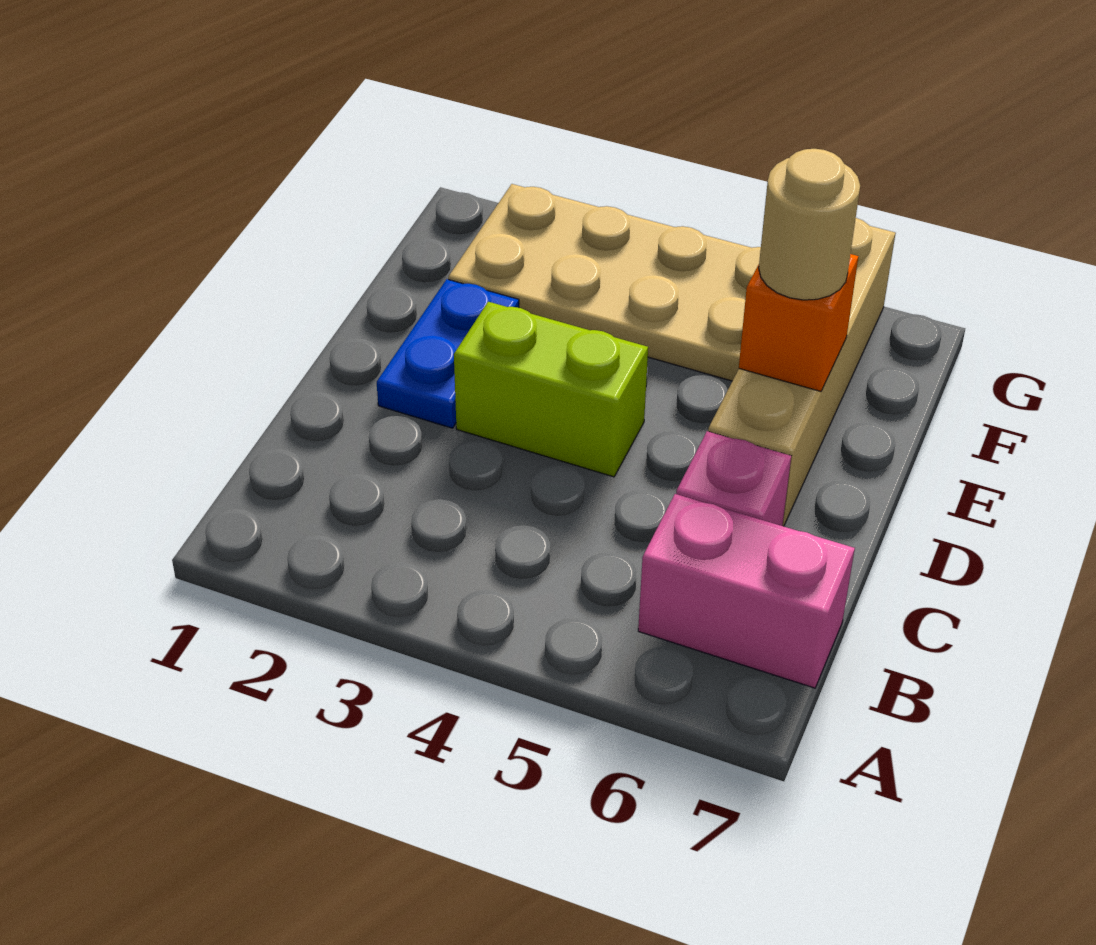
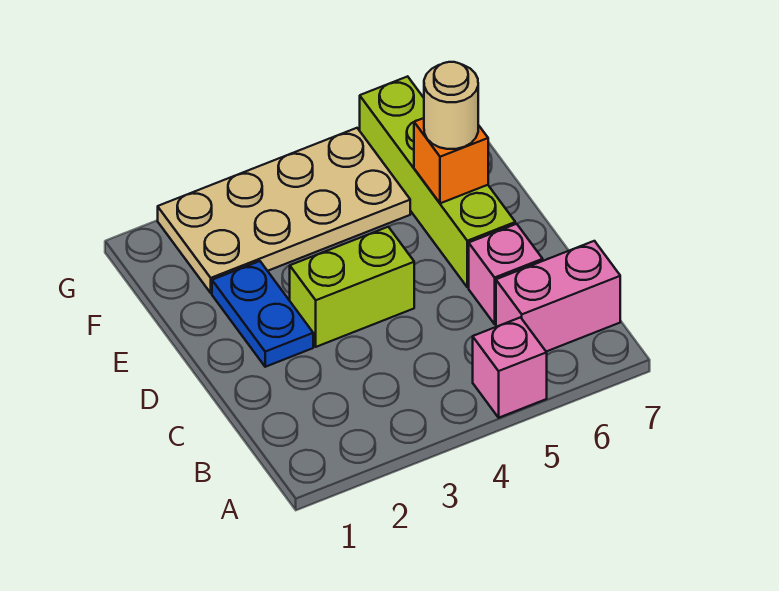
none -> pink brick A5 level 1
tan brick D6:G6 level 1 -> lime brick D6:G6 level 1

